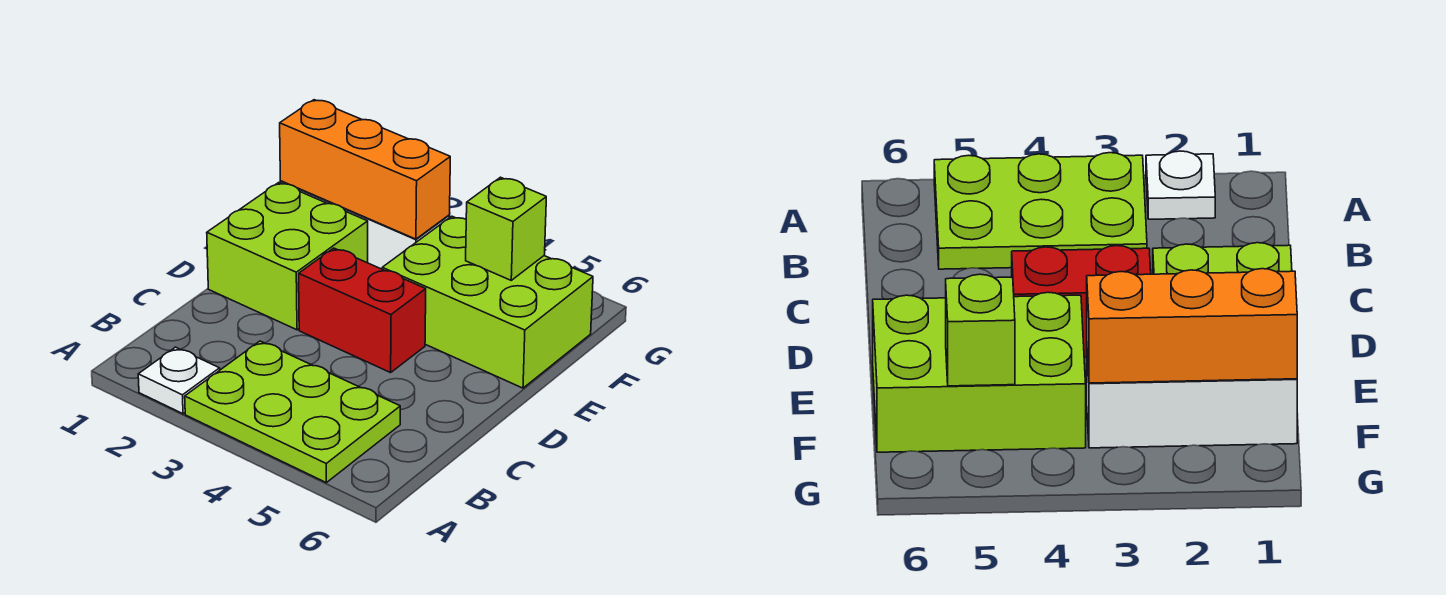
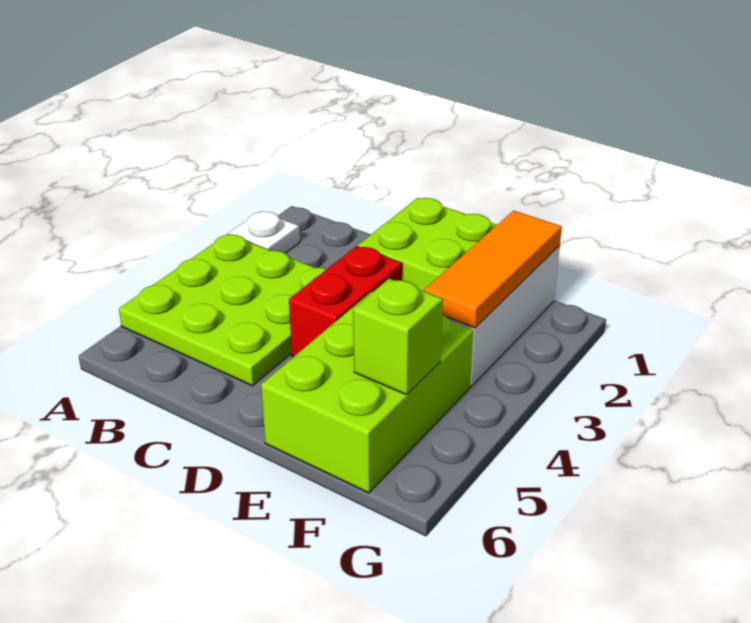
lime plate A3:B5 level 1 -> lime plate A3:C5 level 1
orange brick F1:F3 level 2 -> orange tile F1:F3 level 2

